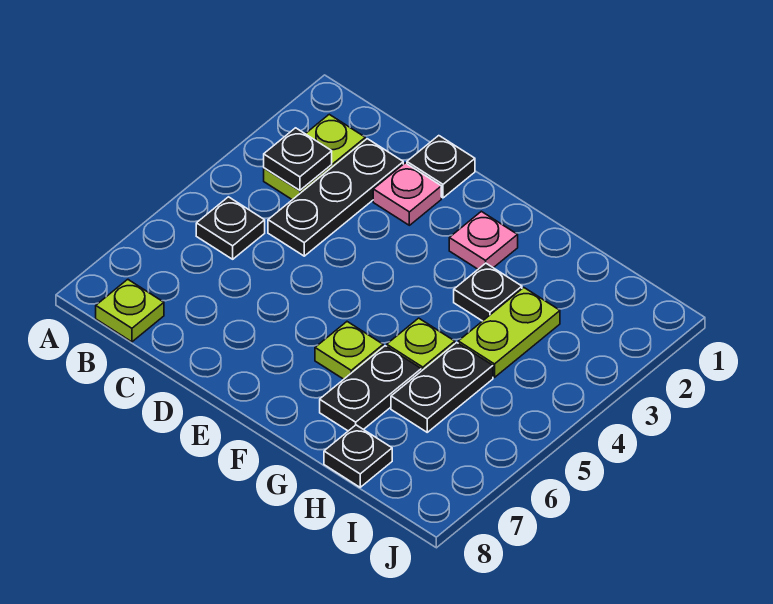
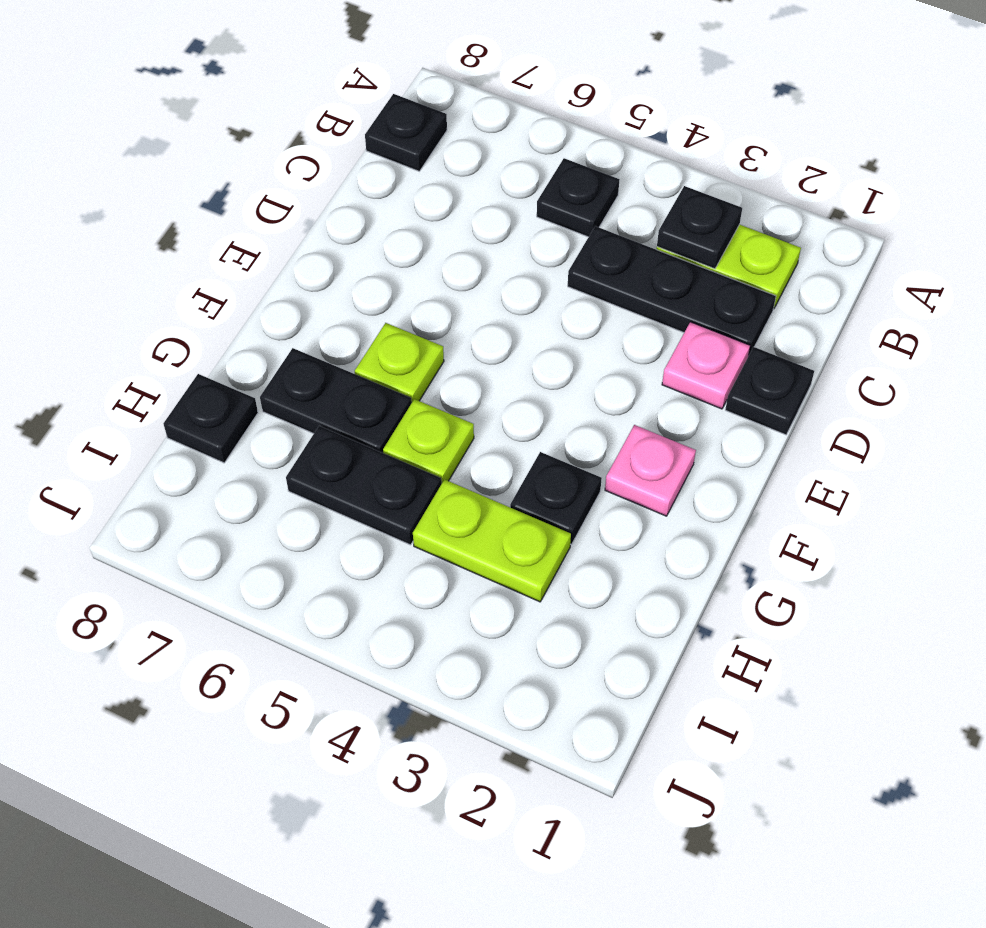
lime plate B8 level 1 -> black plate B8 level 1

